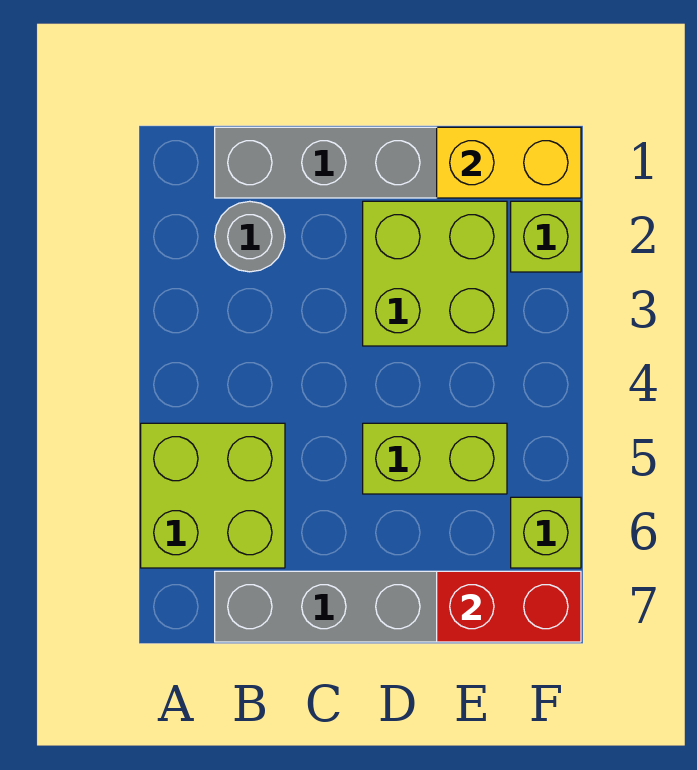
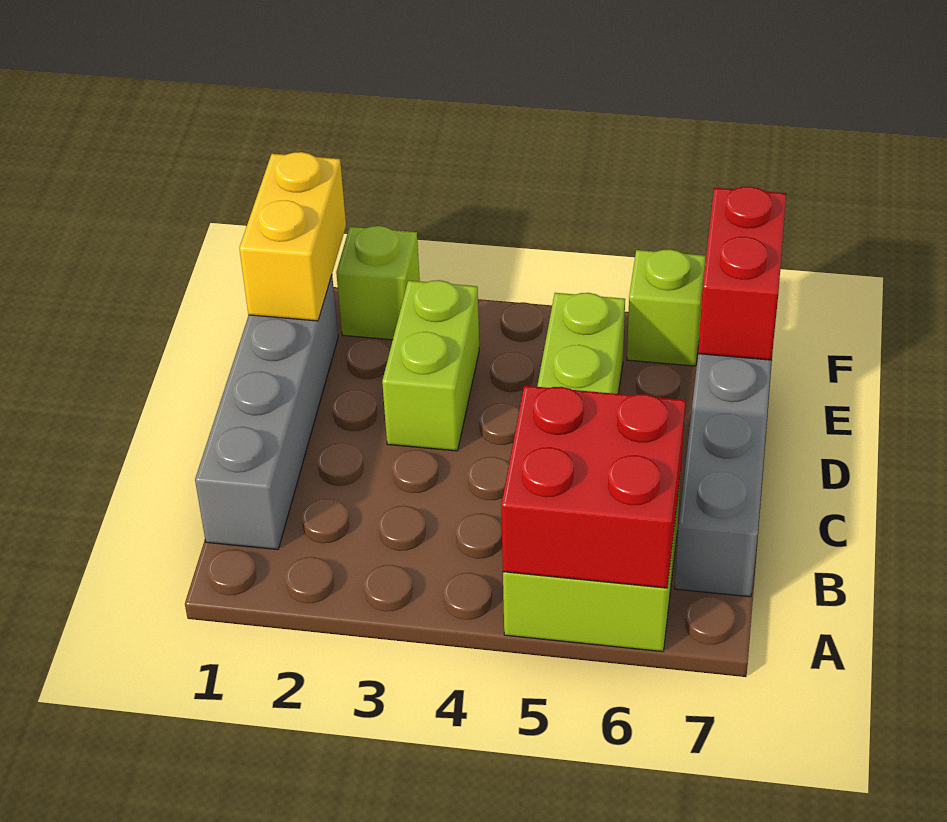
none -> red brick A5:B6 level 2
grey round brick B2 level 1 -> none
lime brick D2:E3 level 1 -> lime brick D3:E3 level 1

